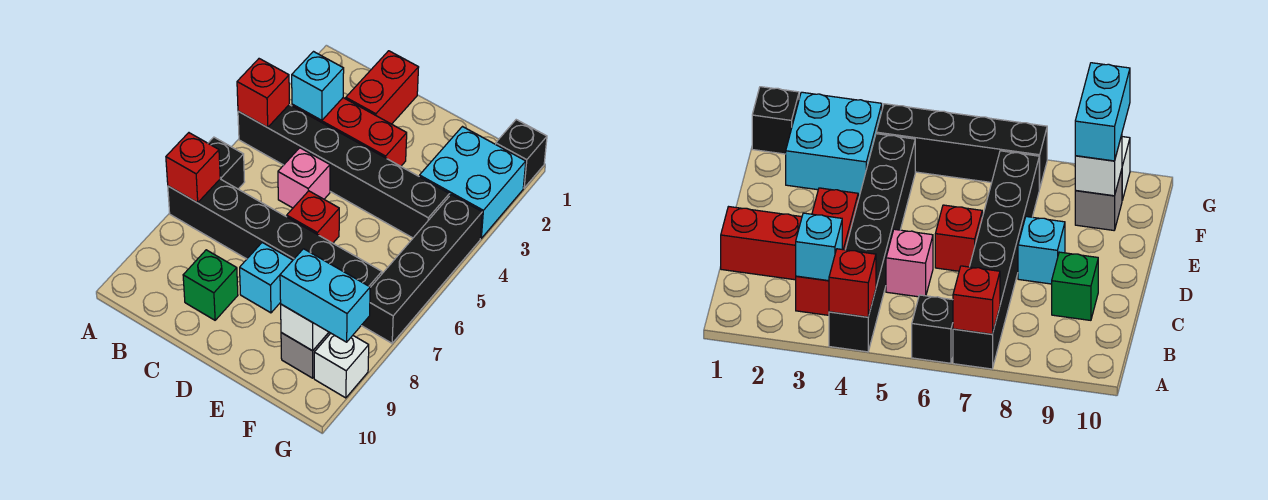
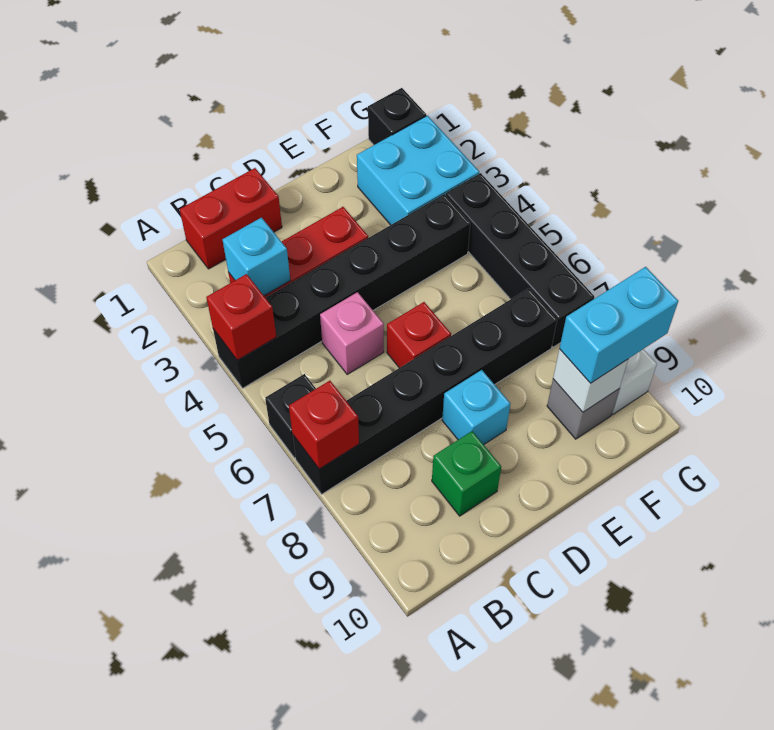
red brick C1:C2 level 1 -> red brick B1:C1 level 1

